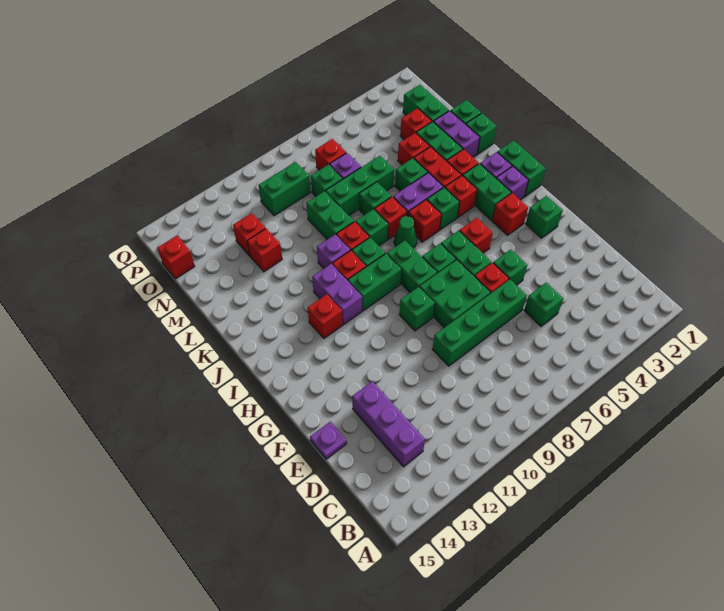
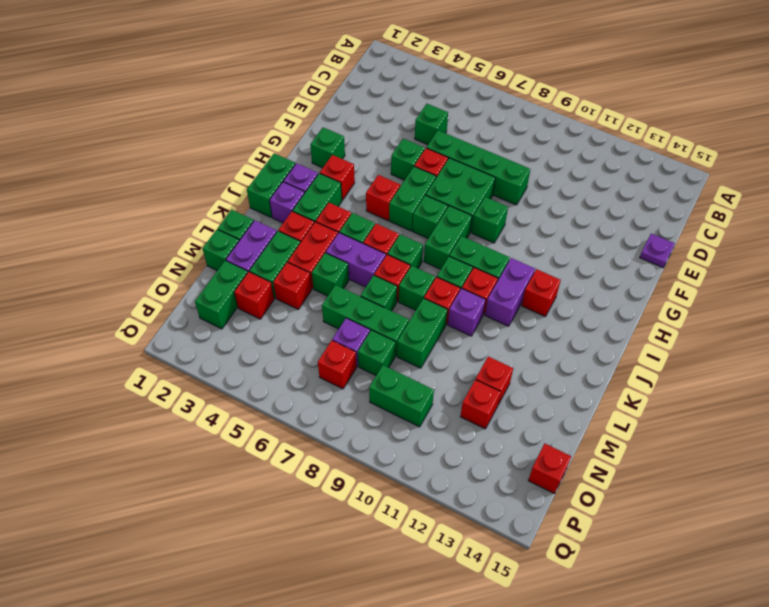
purple brick C13:E13 level 1 -> none
green cone J7 level 1 -> green brick J7 level 1

